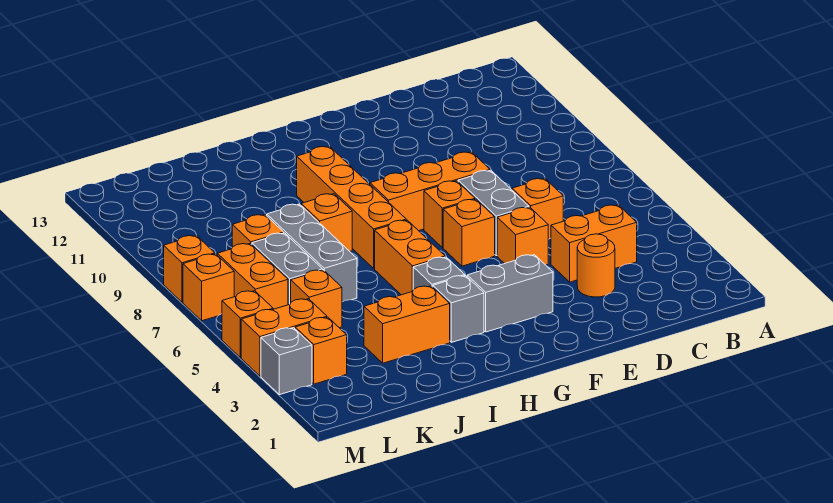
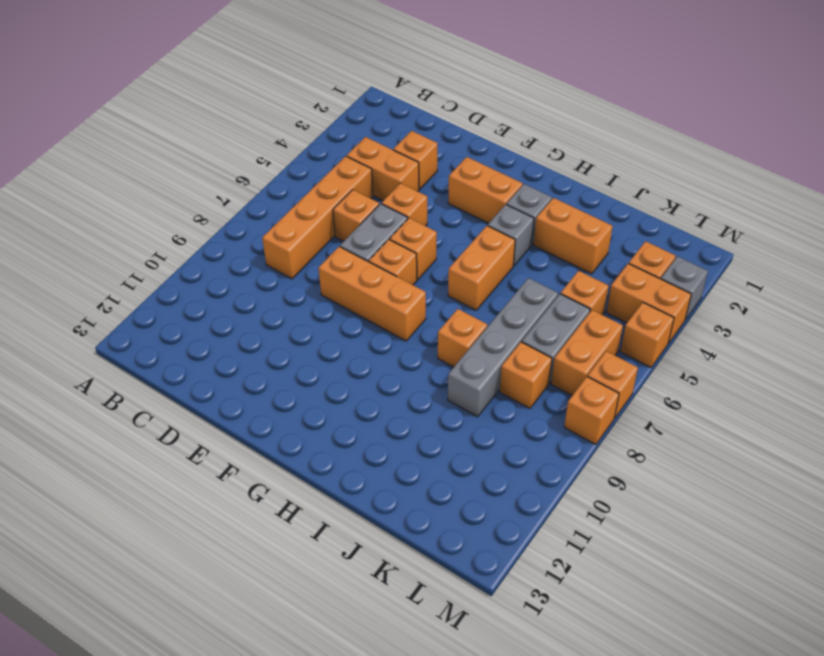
orange round brick D3 level 1 -> orange brick D3 level 1
grey brick F3:G3 level 1 -> orange brick F3:G3 level 1
orange brick H7:H10 level 1 -> orange brick C5:C8 level 1
grey brick J6:J8 level 1 -> grey brick J6:J9 level 1

